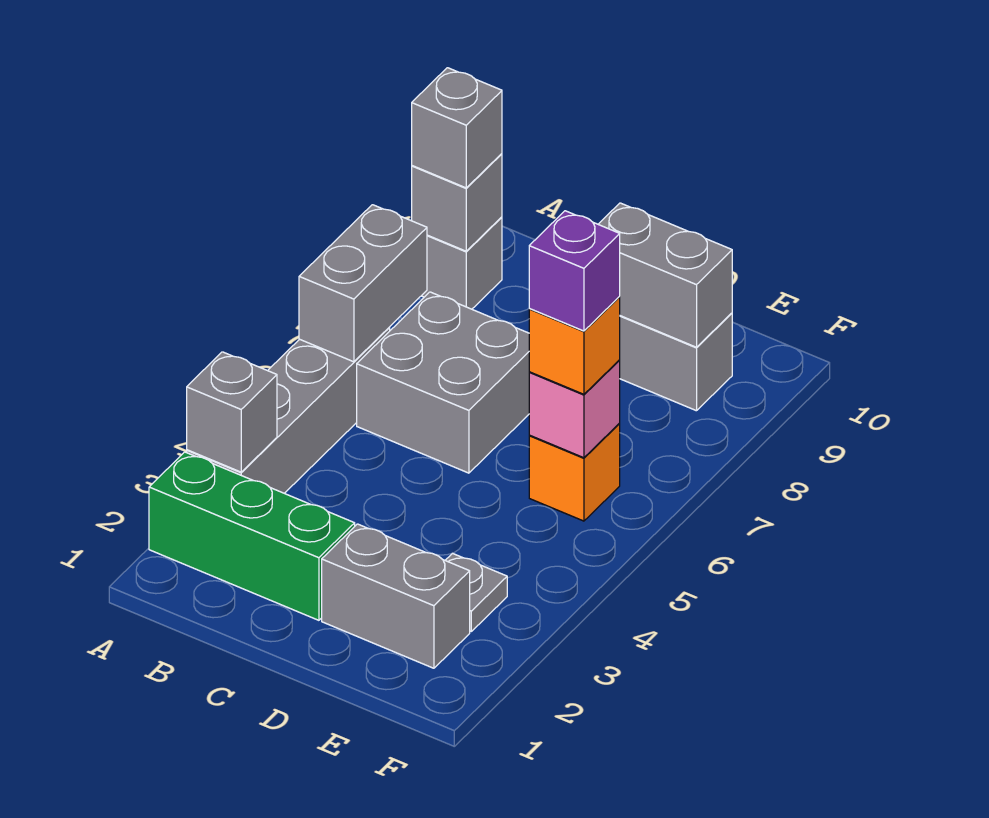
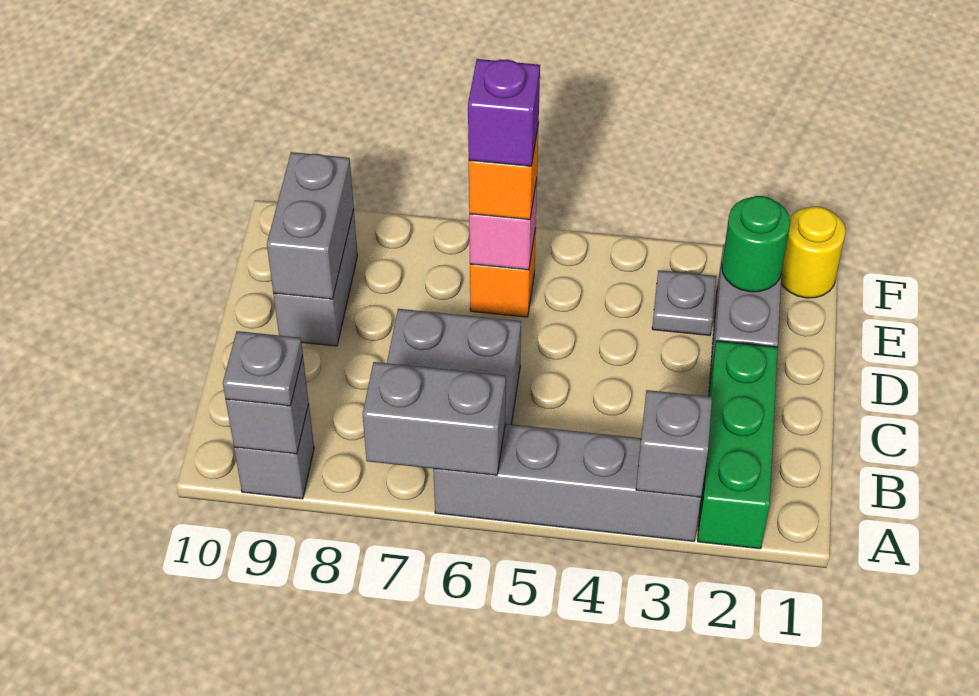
grey brick A9 level 3 -> grey plate A9 level 3
none -> green round brick E2 level 2
none -> yellow round brick F1 level 1

